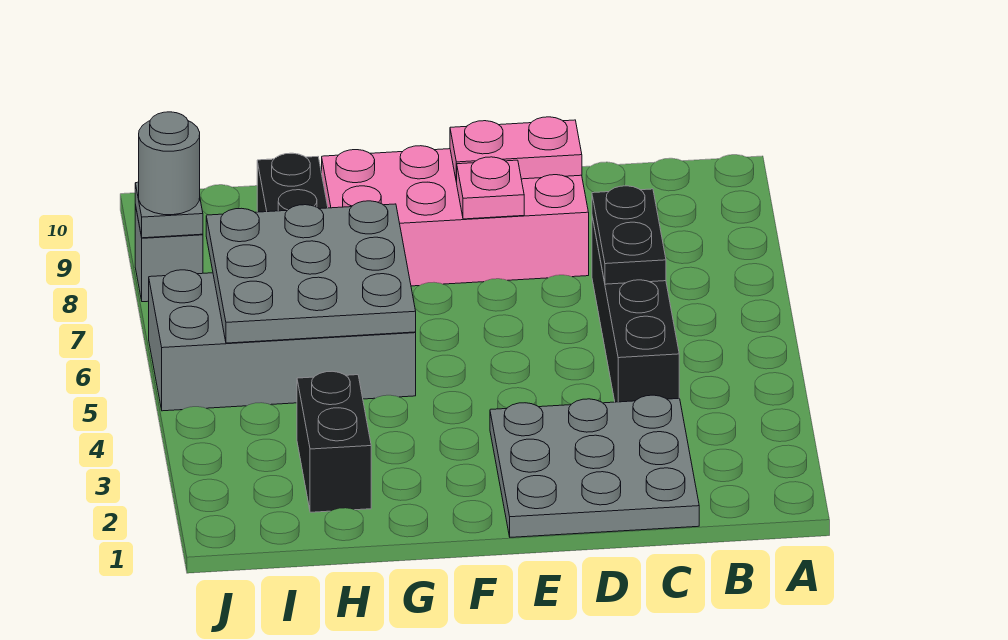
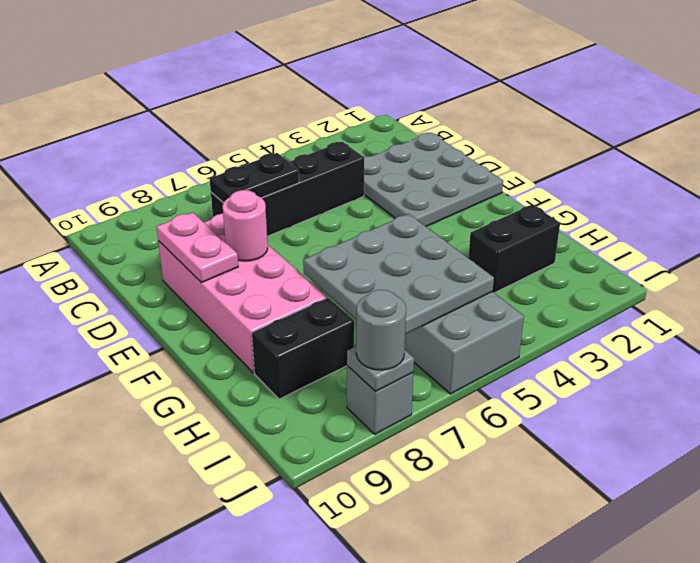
pink plate E8 level 2 -> pink round brick E8 level 2

